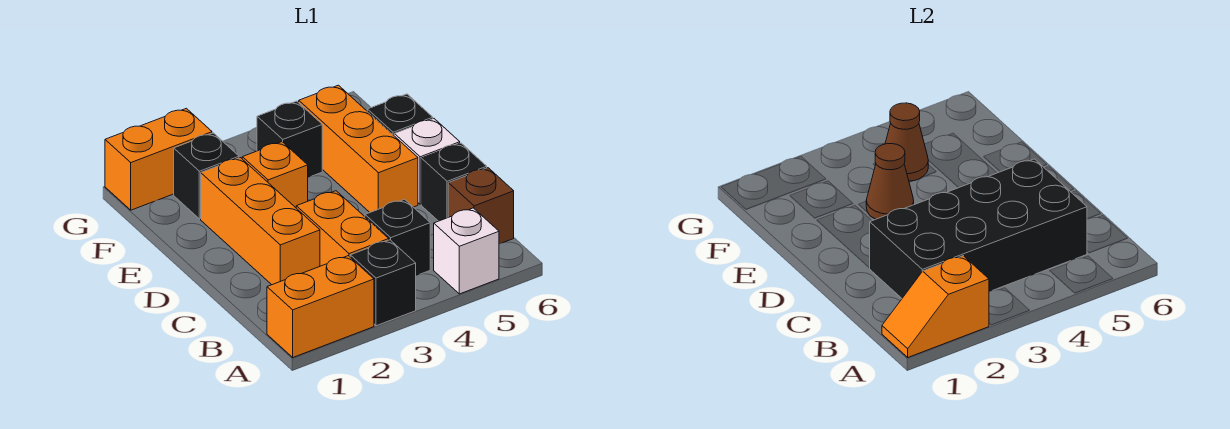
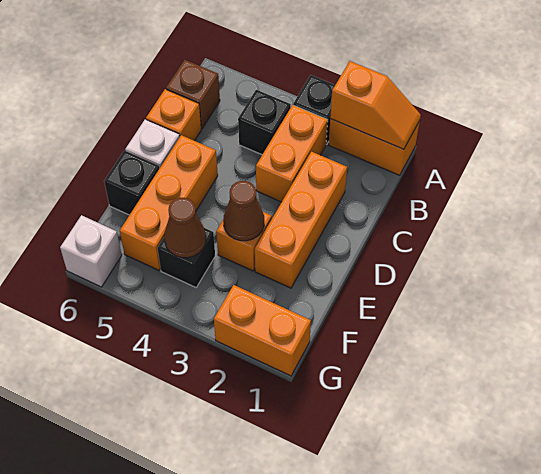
white brick A5 level 1 -> white brick G6 level 1
black brick B2:C5 level 2 -> none
black brick C6 level 1 -> orange brick C6 level 1
black brick F2 level 1 -> none

